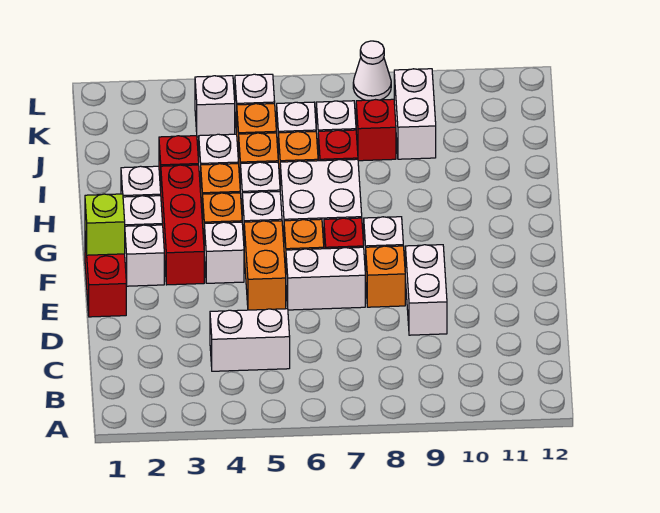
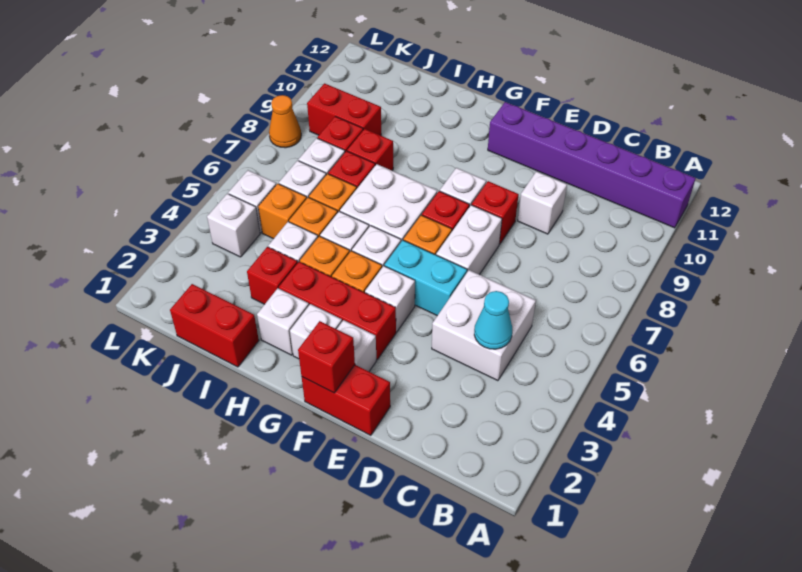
none -> purple brick A11:F11 level 1
white brick C4:C5 level 1 -> white brick C4:D5 level 1
none -> cyan cone C4 level 2
white brick D9:E9 level 1 -> white brick D9 level 1
orange brick E5:F5 level 1 -> cyan brick E5:F5 level 1
orange brick E8 level 1 -> red brick E8 level 1
lime brick F1 level 2 -> red brick F1 level 2
none -> red brick I1:J1 level 1
none -> red brick I8 level 1
white brick J9:K9 level 1 -> red brick J9:K9 level 1
white cone L8 level 1 -> orange cone L8 level 1

